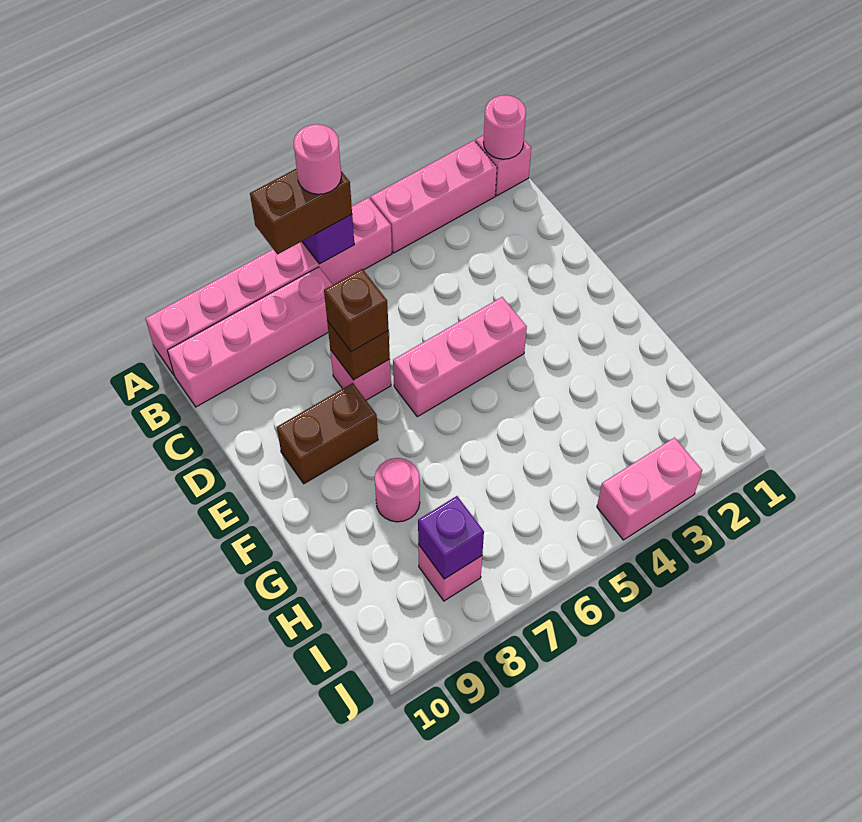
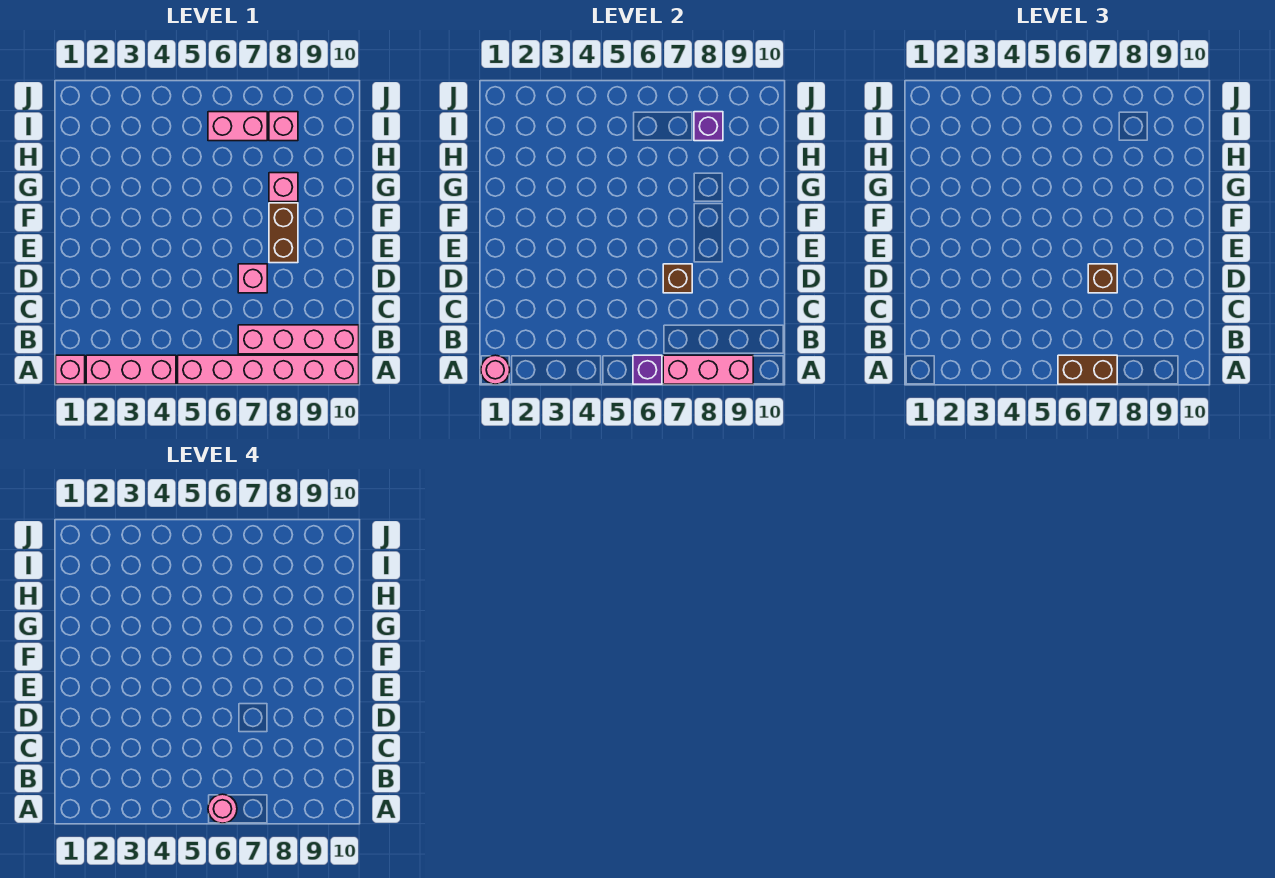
pink brick E4:E6 level 1 -> pink brick A7:A9 level 2
brown brick E8:E9 level 1 -> brown brick E8:F8 level 1
pink round brick G8 level 1 -> pink brick G8 level 1
pink brick J3:J4 level 1 -> pink brick I6:I7 level 1

